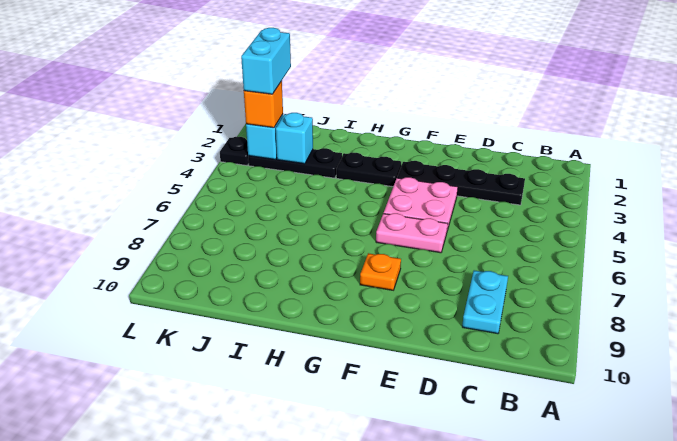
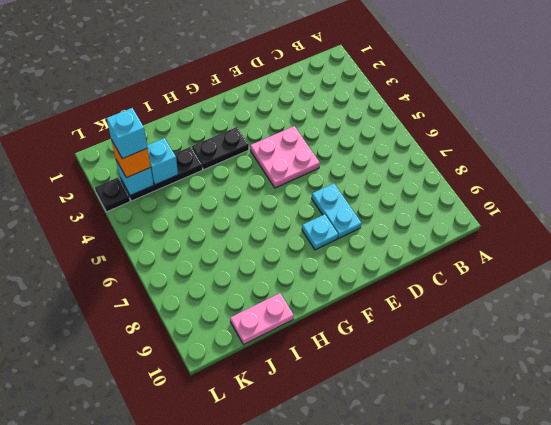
black plate C3:F3 level 1 -> none
cyan plate C8:C9 level 1 -> cyan plate E7:E8 level 1
pink plate E6:F6 level 1 -> pink plate I10:J10 level 1
orange plate F8 level 1 -> cyan plate F8 level 1
cyan brick K2:K3 level 4 -> cyan brick K3 level 4

